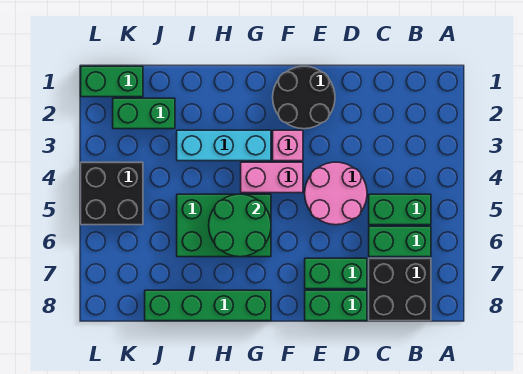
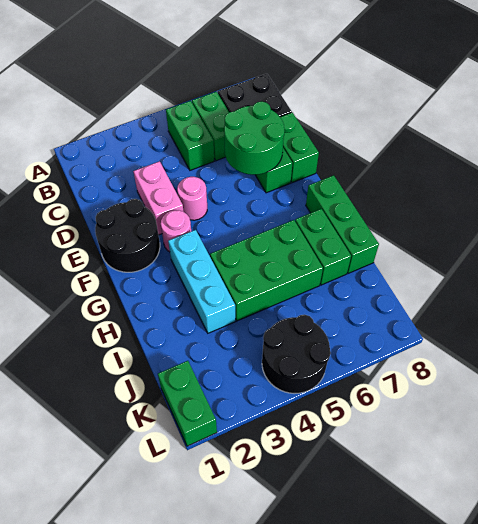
pink round brick D4:E5 level 1 -> pink round brick E4 level 1
pink brick F3 level 1 -> pink round brick F3 level 1
pink brick F4:G4 level 1 -> pink brick D3:E3 level 1
green brick G5:I6 level 1 -> green brick H4:I6 level 1
green round brick G5:H6 level 2 -> green round brick D6:E7 level 2
green brick G8:J8 level 1 -> green brick G8:I8 level 1
green brick J2:K2 level 1 -> green brick H7:I7 level 1
black brick K4:L5 level 1 -> black round brick K4:L5 level 1

